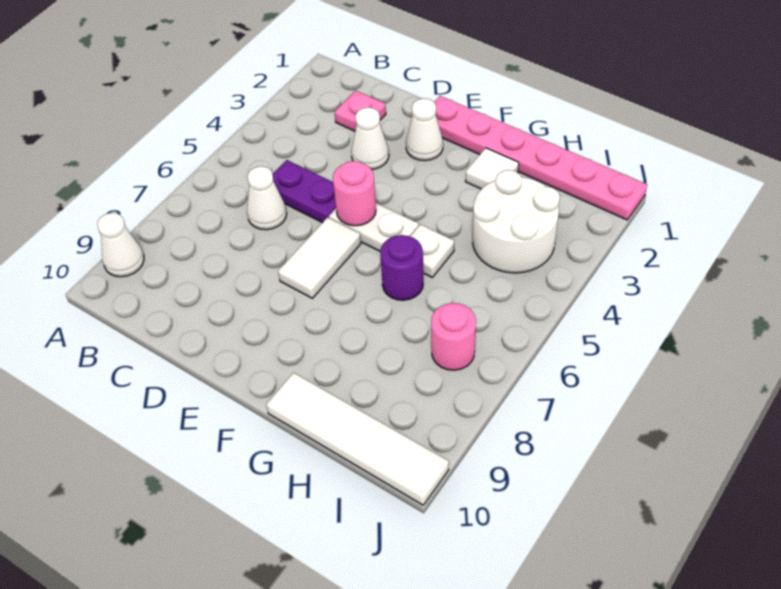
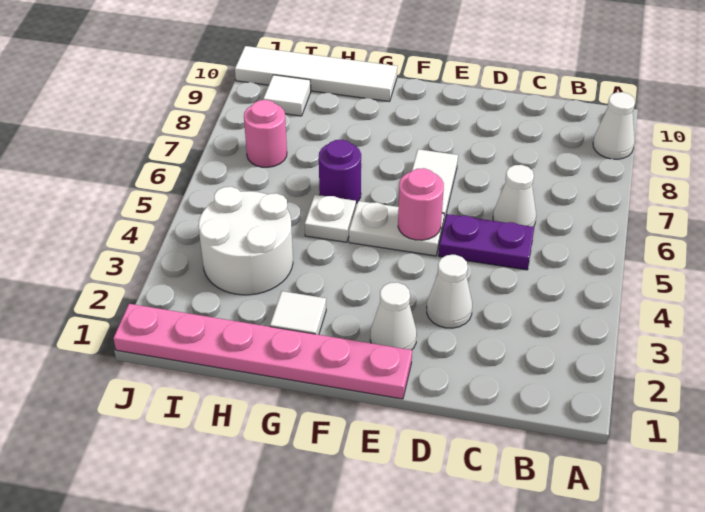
pink plate C2 level 1 -> none
none -> white tile I9 level 1

